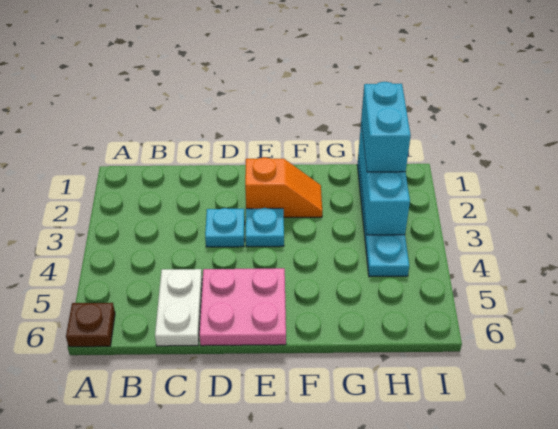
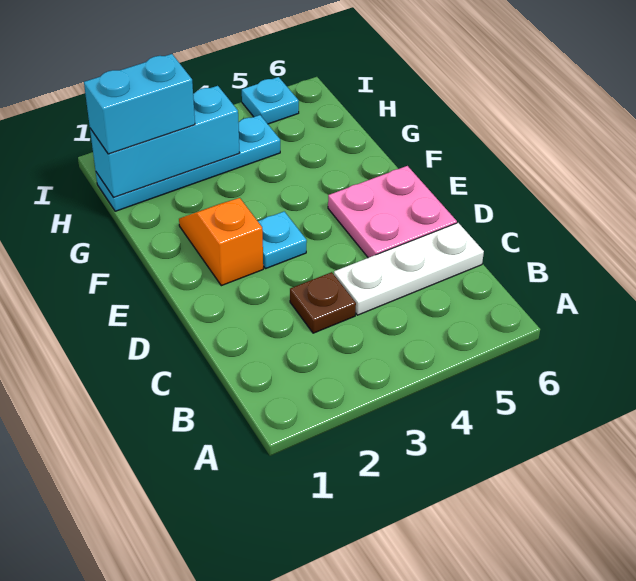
brown plate A6 level 1 -> brown plate C3 level 1
white plate C5:C6 level 1 -> white plate C4:C6 level 1
cyan plate D3 level 1 -> cyan plate I5 level 1

